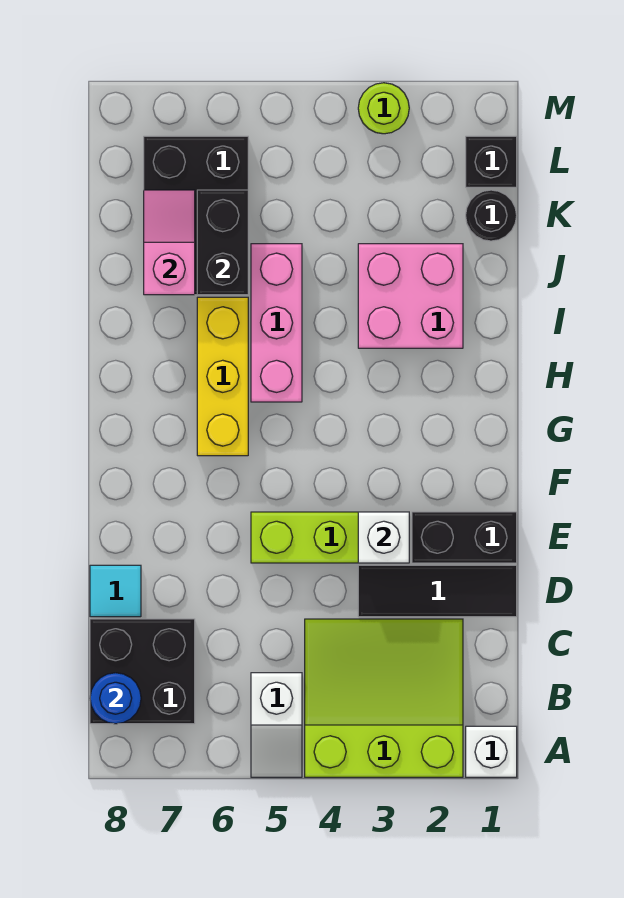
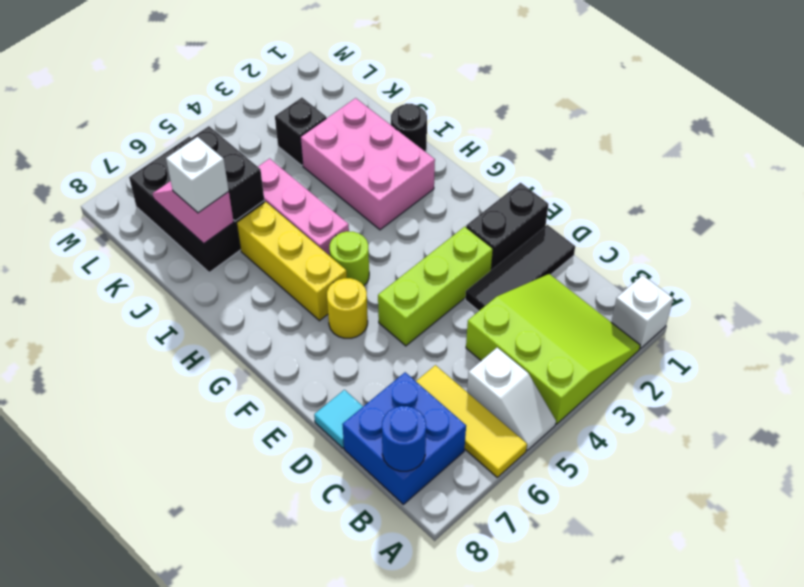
lime slope A2:C4 level 1 top A -> lime slope A2:C4 level 1 top 4
none -> yellow tile A6:C6 level 1
black brick B7:C8 level 1 -> blue brick B7:C8 level 1
white brick E3 level 2 -> white brick J7 level 3
none -> yellow round brick F6 level 1
pink brick I2:J3 level 1 -> pink brick H2:J3 level 1
black round brick K1 level 1 -> black round brick I1 level 1
black brick L1 level 1 -> black brick K3 level 1
lime round brick M3 level 1 -> lime round brick G5 level 1

